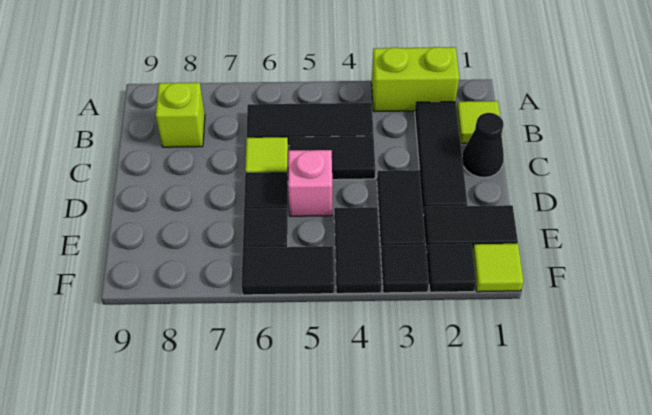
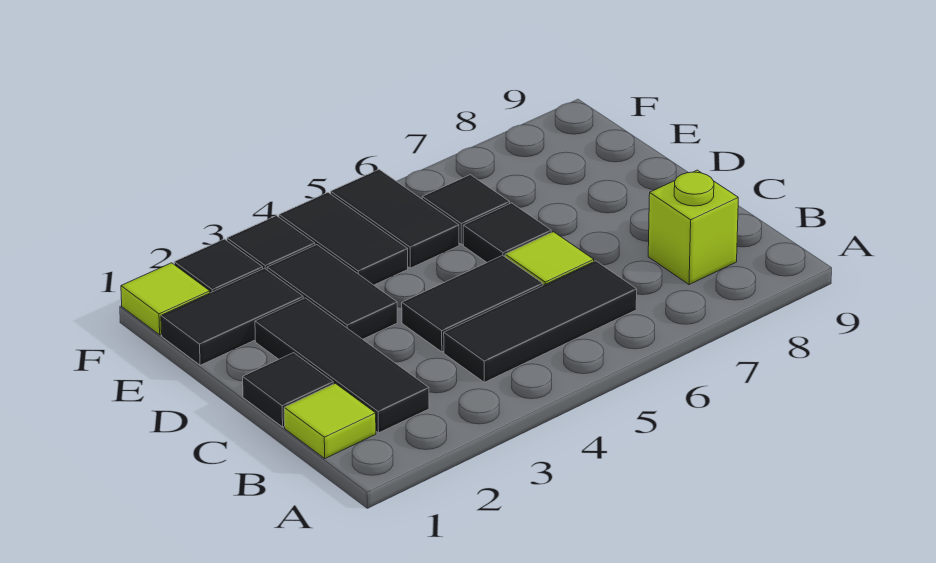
lime brick A2:A3 level 1 -> none
black cone C1 level 1 -> black tile C1 level 1
pink brick D5 level 1 -> none
black tile F5:F6 level 1 -> black tile E5:F5 level 1

